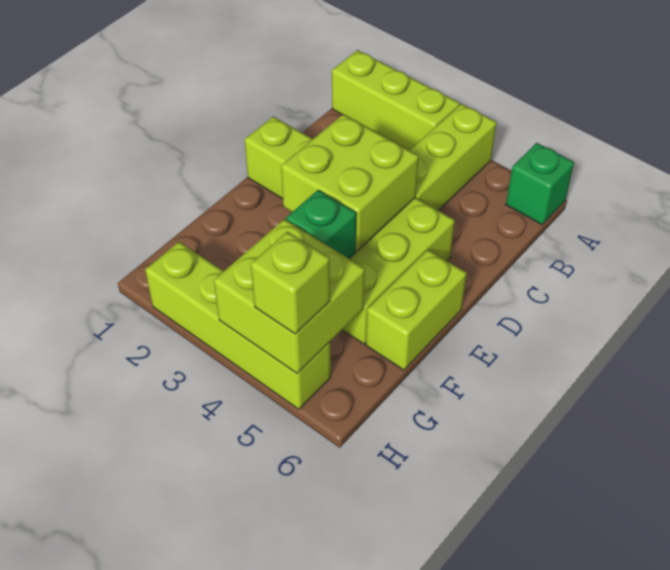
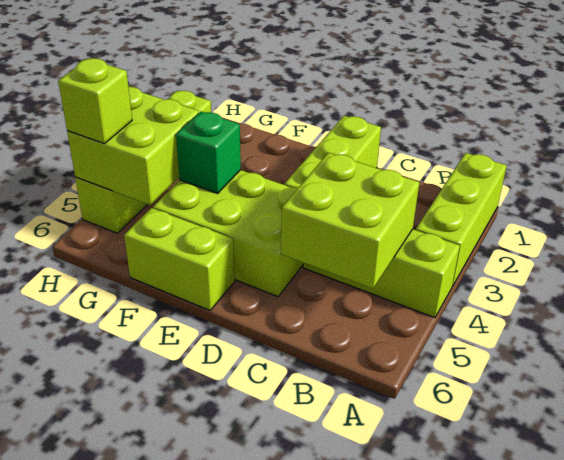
green brick A6 level 1 -> none
lime brick D3:E4 level 2 -> lime brick B4:C5 level 2

